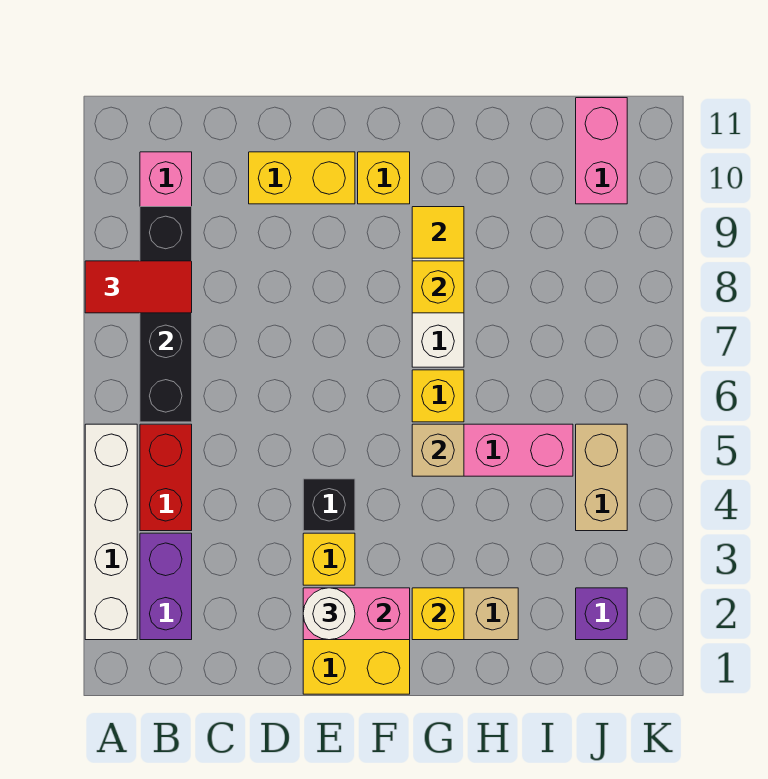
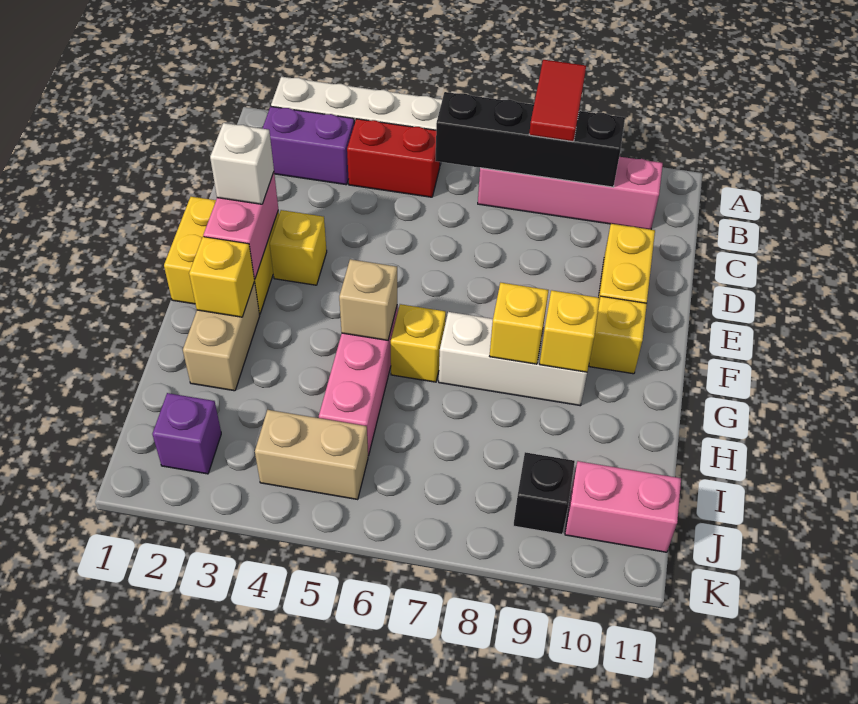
white round brick E2 level 3 -> white brick E2 level 3
black brick E4 level 1 -> black brick J9 level 1
yellow tile G9 level 2 -> yellow brick G9 level 2

